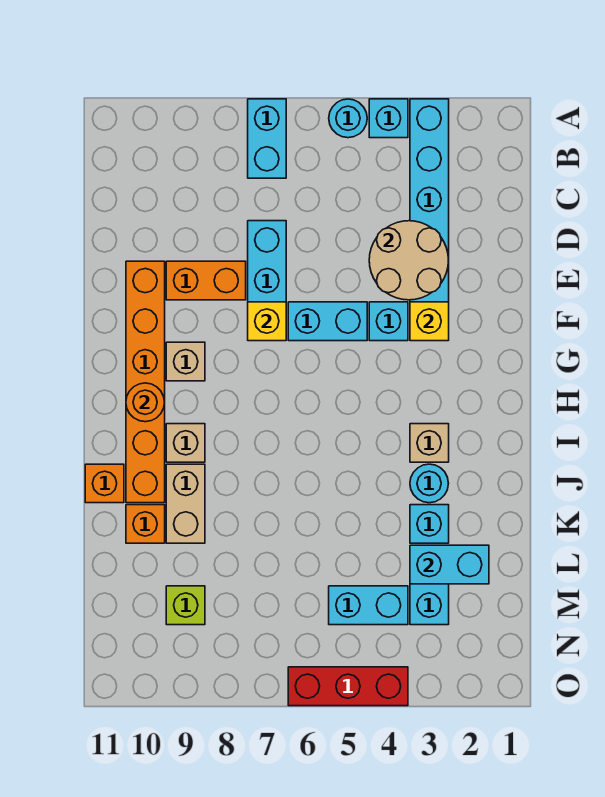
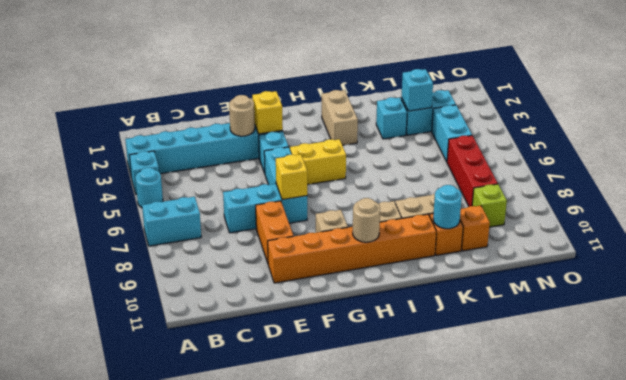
tan round brick D3:E4 level 2 -> tan round brick E3 level 2
none -> yellow brick G5:H5 level 1
orange round brick H10 level 2 -> tan round brick H10 level 2
tan brick I3 level 1 -> tan brick I2:I3 level 1
cyan round brick J3 level 1 -> cyan round brick K10 level 2
orange brick J11 level 1 -> orange brick L10 level 1
cyan brick L2:L3 level 2 -> cyan brick L3 level 2
red brick O4:O6 level 1 -> red brick M6:M8 level 1

